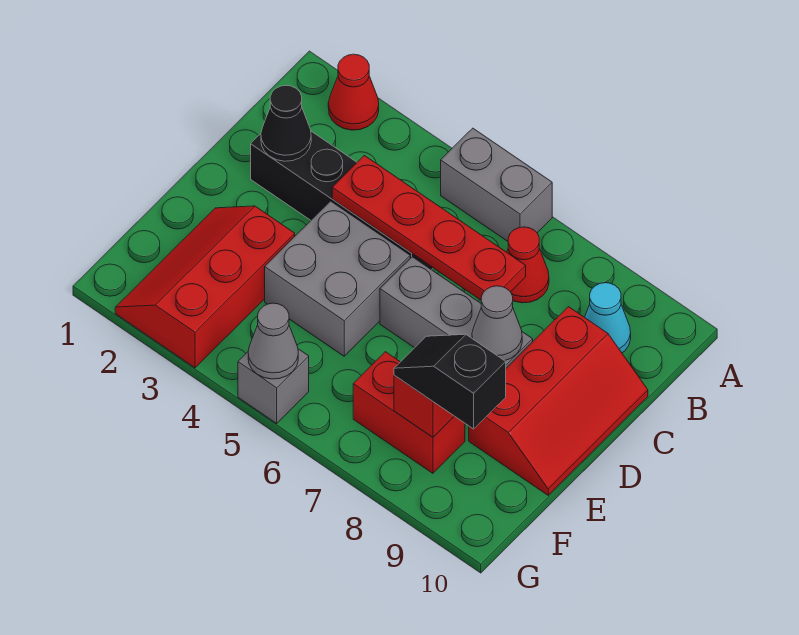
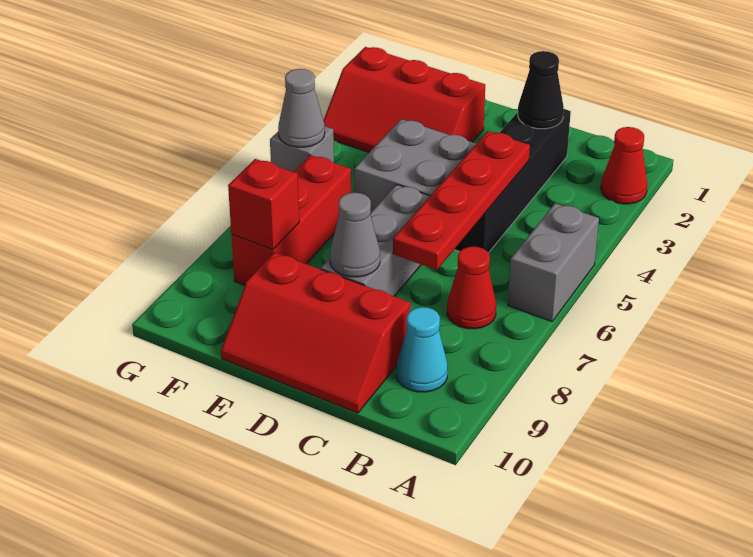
red slope E2:G3 level 1 top 3 -> red slope E2:G3 level 1 top 2
red brick F7:F8 level 1 -> red brick F6:F8 level 1
black slope F8:F9 level 3 top 9 -> none

